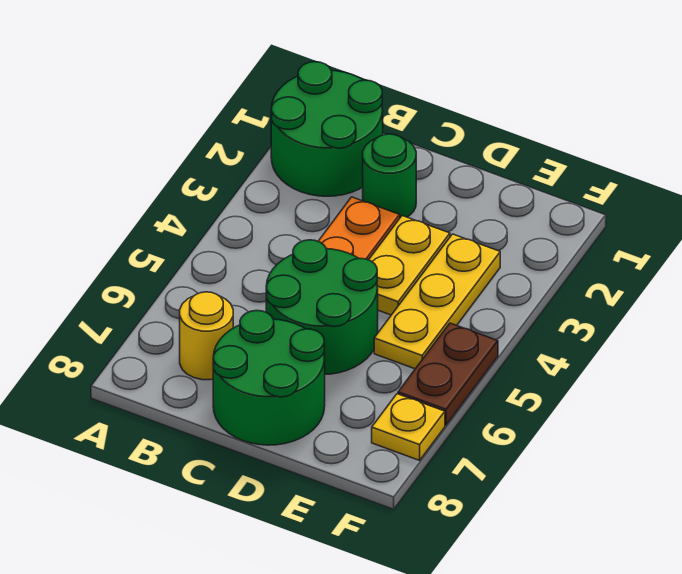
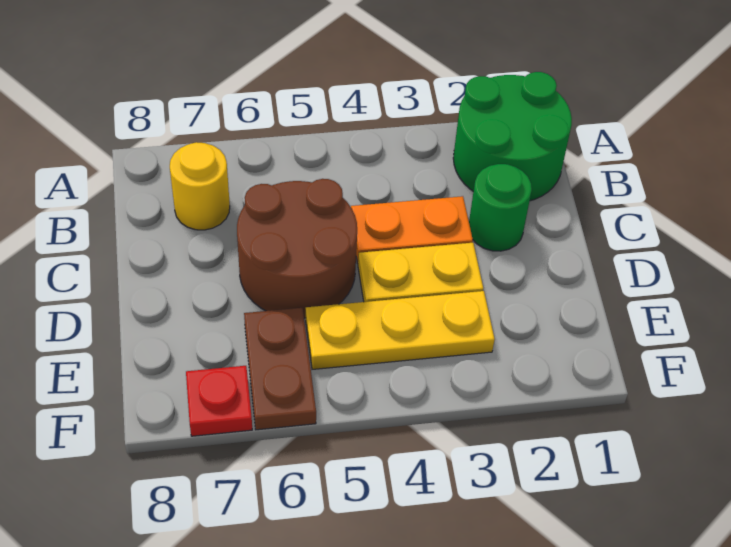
green round brick C5:D6 level 1 -> brown round brick C5:D6 level 1
green round brick C7:D8 level 1 -> none
brown plate F5:F6 level 1 -> brown plate E6:F6 level 1
yellow plate F7 level 1 -> red plate F7 level 1

